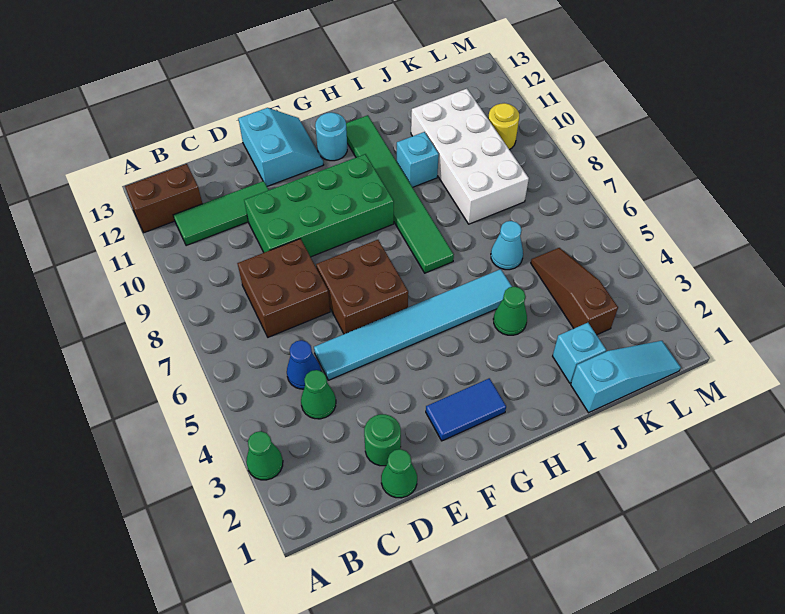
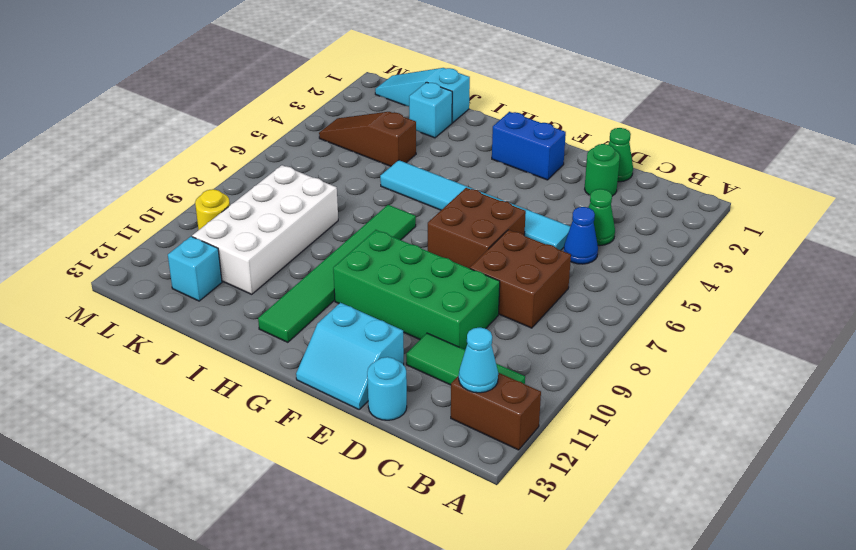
green cone A3 level 1 -> none
cyan slope E12:F13 level 1 top E -> cyan slope E12:F13 level 1 top 12
blue tile F2:G2 level 1 -> blue brick F2:G2 level 1
cyan round brick G12 level 1 -> cyan round brick D13 level 1
green cone I4 level 1 -> none
cyan brick I10 level 1 -> cyan brick K12 level 1
cyan cone J6 level 1 -> cyan cone B12 level 2
brown slope K3:K5 level 1 top 3 -> brown slope J4:L4 level 1 top J

